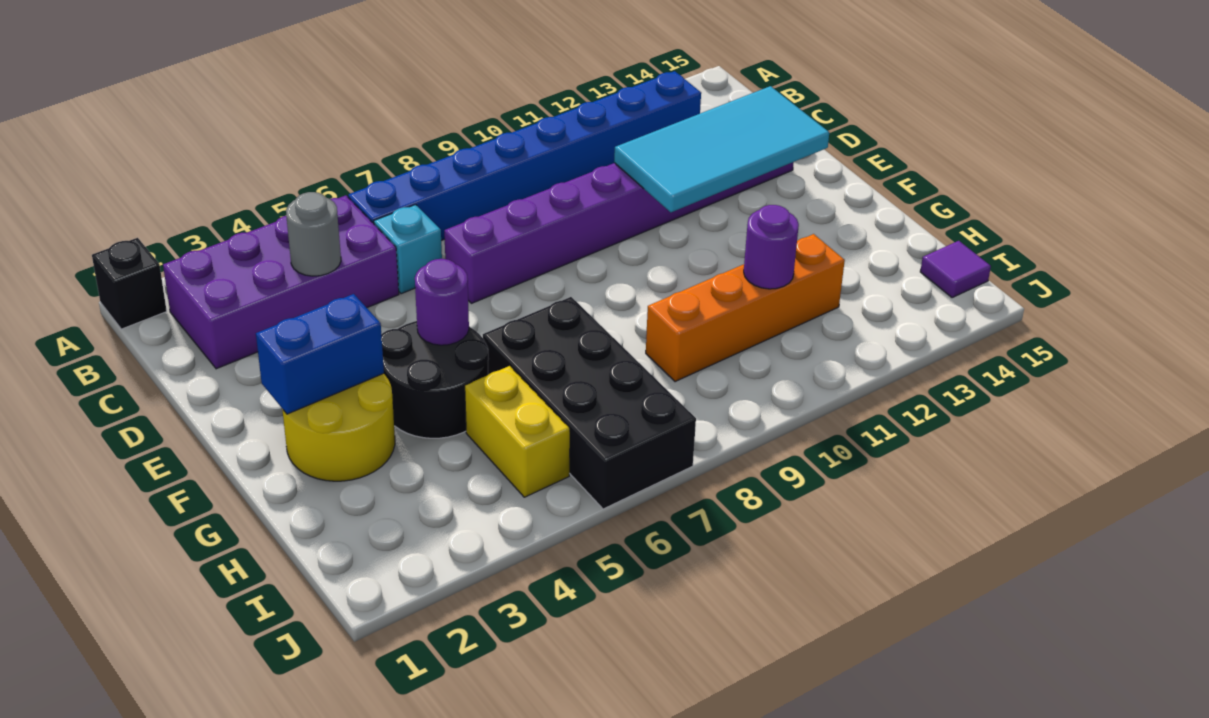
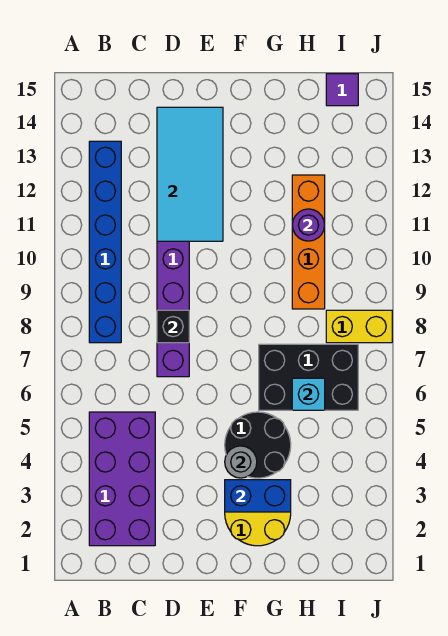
black brick A1 level 1 -> black brick D8 level 2
blue brick B6:B13 level 1 -> blue brick B8:B13 level 1
grey round brick C4 level 2 -> grey round brick F4 level 2
cyan brick C6 level 1 -> cyan brick H6 level 2
blue brick F2:F3 level 2 -> blue brick F3:G3 level 2
purple round brick F5 level 2 -> none
black brick G6:J7 level 1 -> black brick G6:I7 level 1
yellow brick H5:I5 level 1 -> yellow brick I8:J8 level 1

